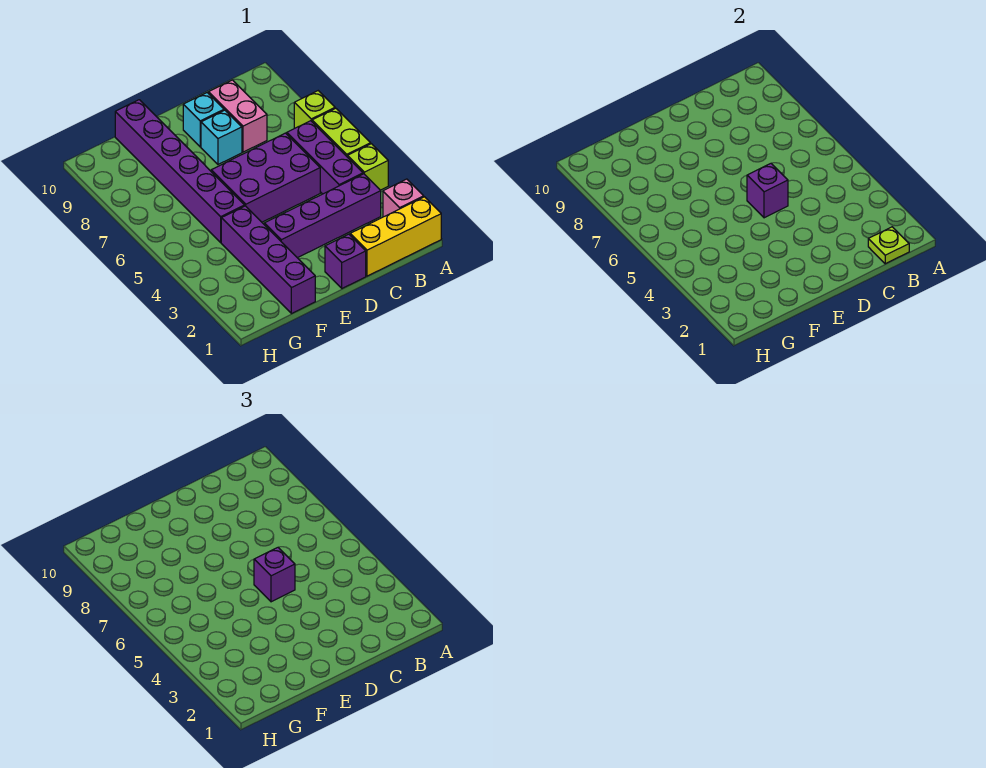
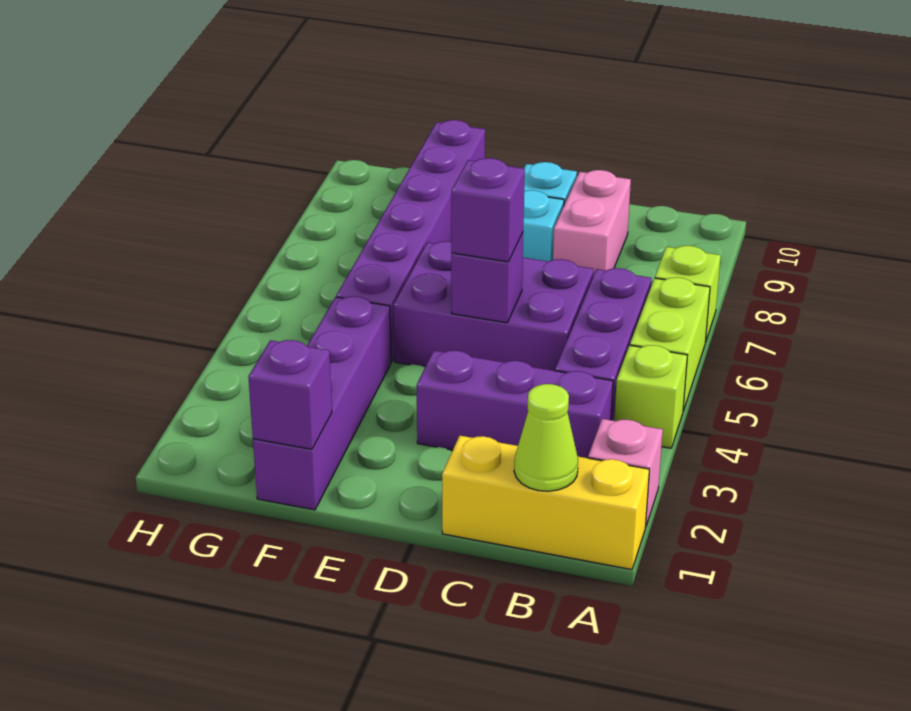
lime plate B1 level 2 -> lime cone B1 level 2
purple brick B3:E3 level 1 -> purple brick B3:D3 level 1
purple brick D1 level 1 -> purple brick F1 level 2

